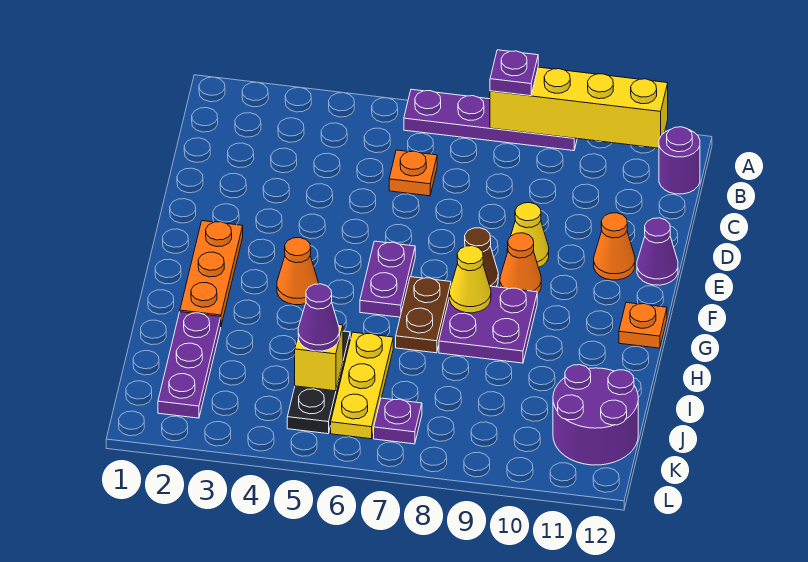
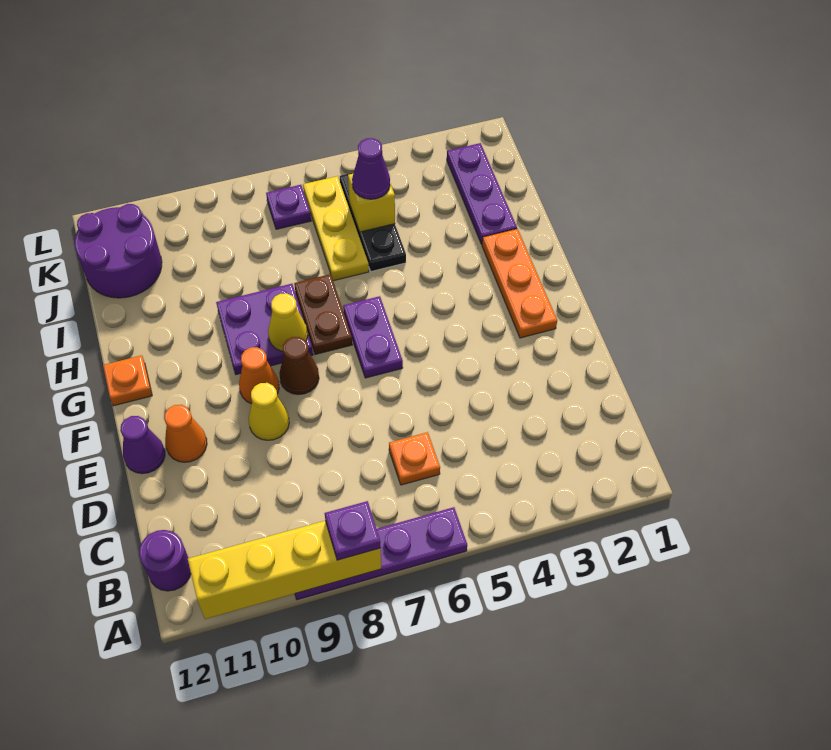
orange cone G4 level 1 -> none

